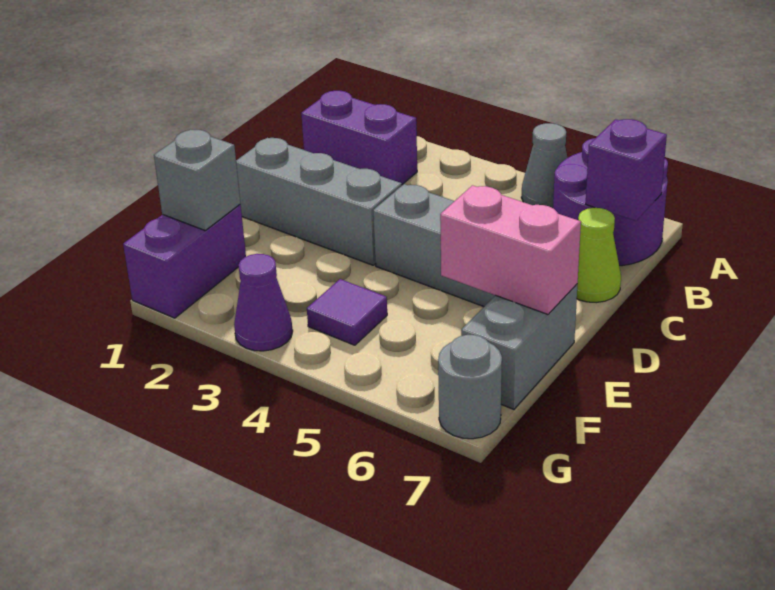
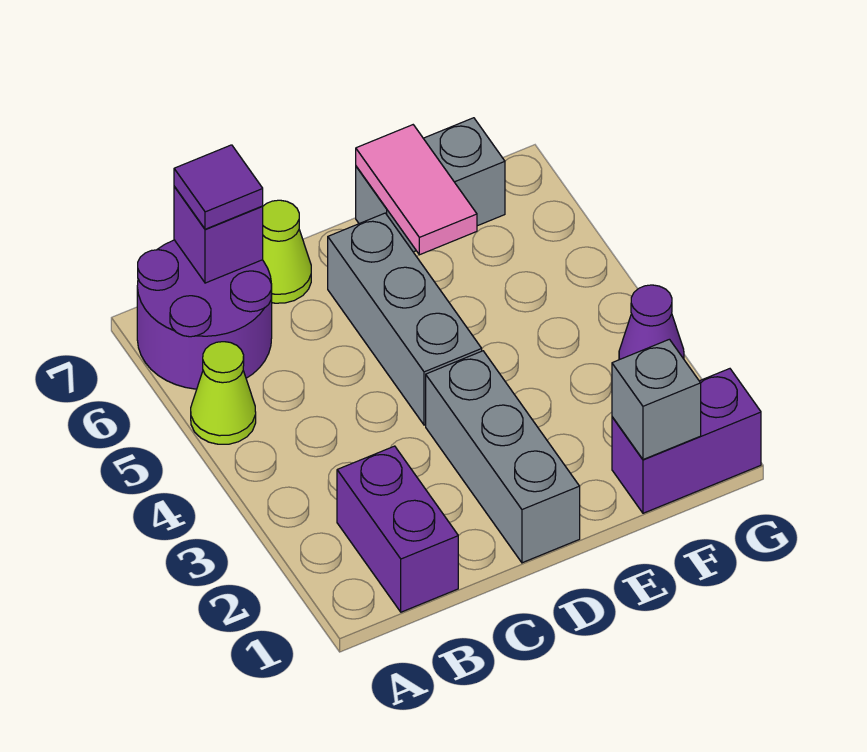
grey cone A5 level 1 -> lime cone A5 level 1
pink brick E6:E7 level 2 -> pink tile E6:E7 level 2
purple tile F4 level 1 -> purple tile B7 level 3
grey round brick G7 level 1 -> none

